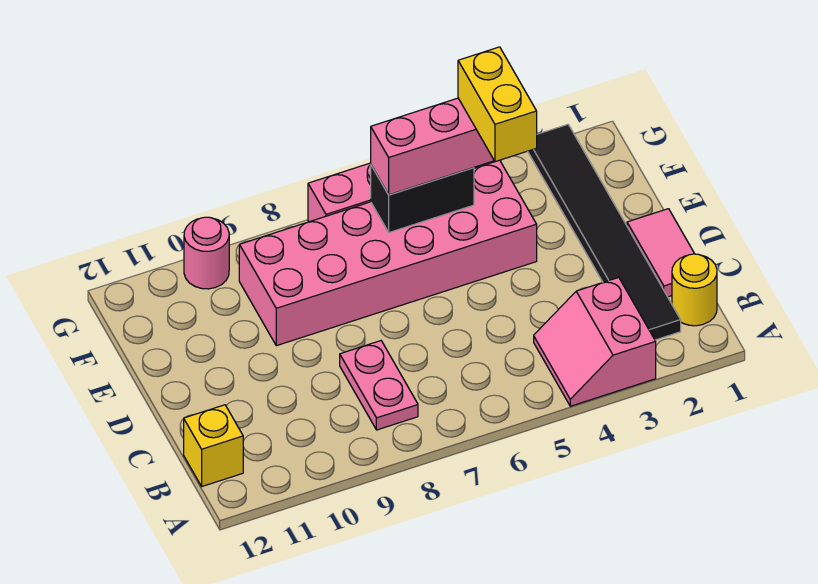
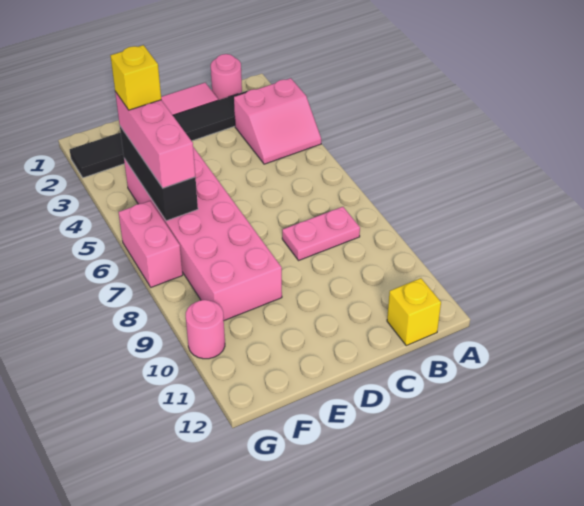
yellow round brick B1 level 1 -> pink round brick B1 level 1
yellow brick E4:F4 level 4 -> yellow brick F4 level 4
black brick F5:F6 level 2 -> black brick F4:F6 level 2

